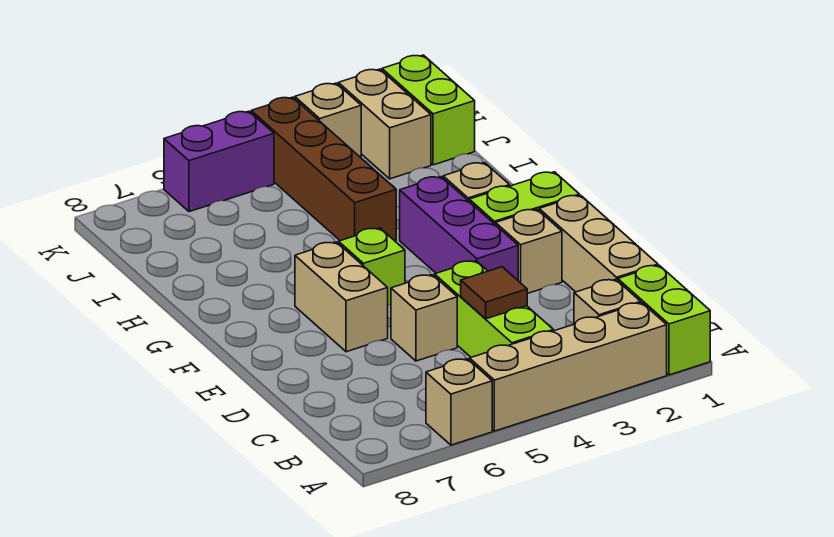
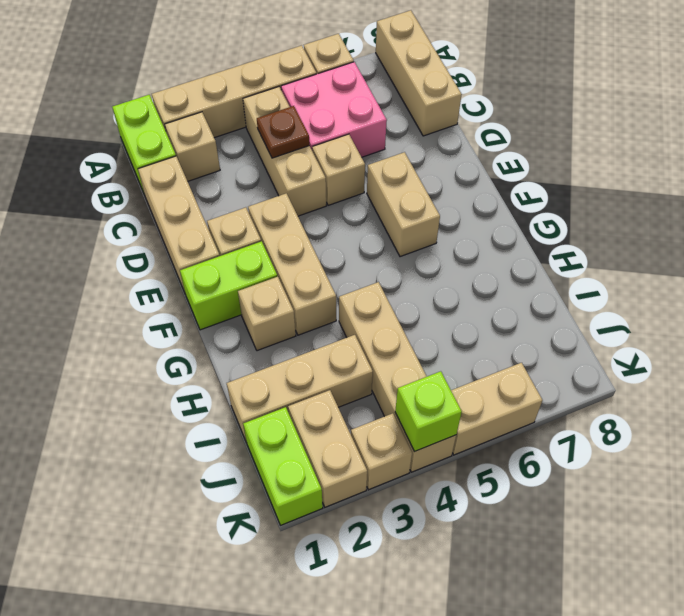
none -> tan brick A8:C8 level 1
lime brick B4:D4 level 1 -> tan brick B4:D4 level 1
none -> pink brick B5:C6 level 1
brown tile C4 level 2 -> brown plate C4 level 2
purple brick E3:G3 level 1 -> tan brick E3:G3 level 1
lime brick F5 level 1 -> lime brick K4 level 2
brown brick H4:K4 level 1 -> tan brick H4:K4 level 1
none -> tan brick I1:I3 level 1
purple brick K5:K6 level 1 -> tan brick K5:K6 level 1

